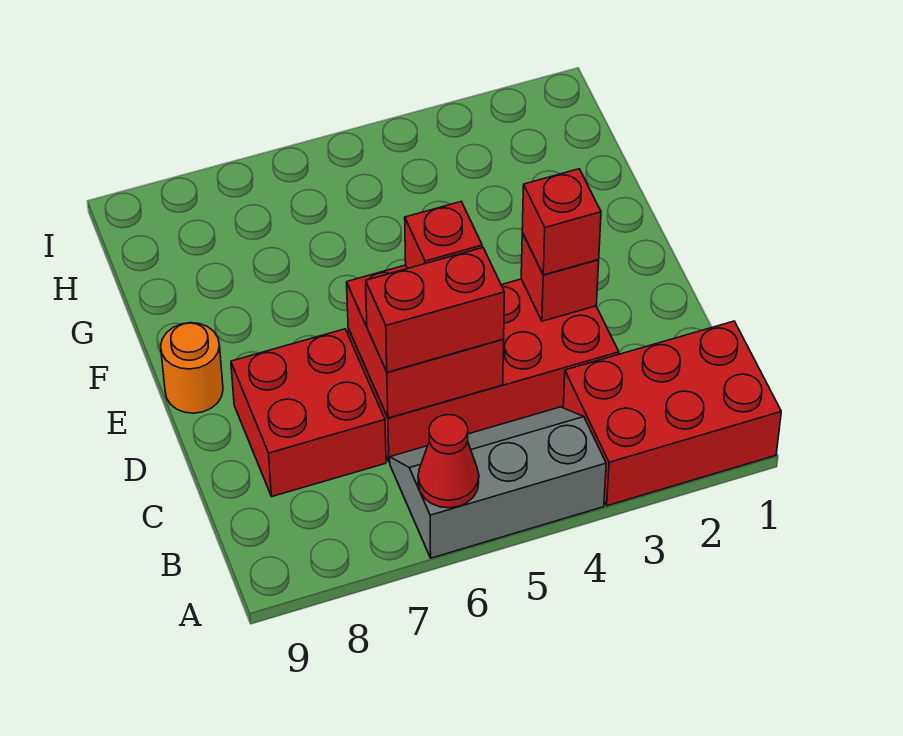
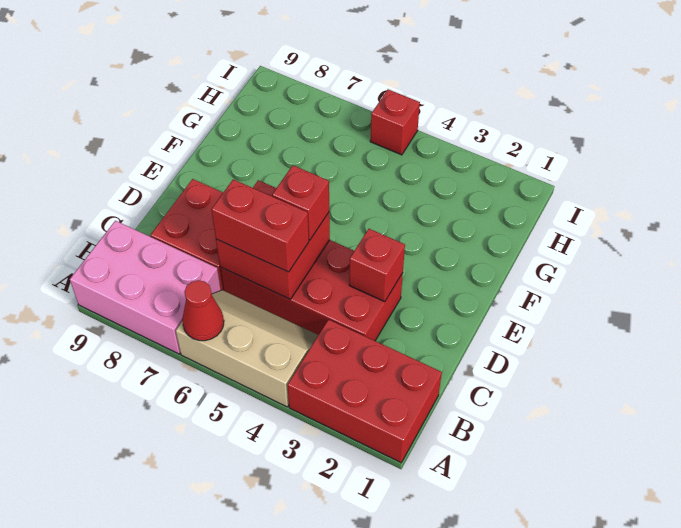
grey slope A4:B6 level 1 top A -> tan slope A4:B6 level 1 top A
none -> pink brick A7:B9 level 1
red brick D3 level 3 -> red brick I5 level 1
orange round brick E9 level 1 -> none

